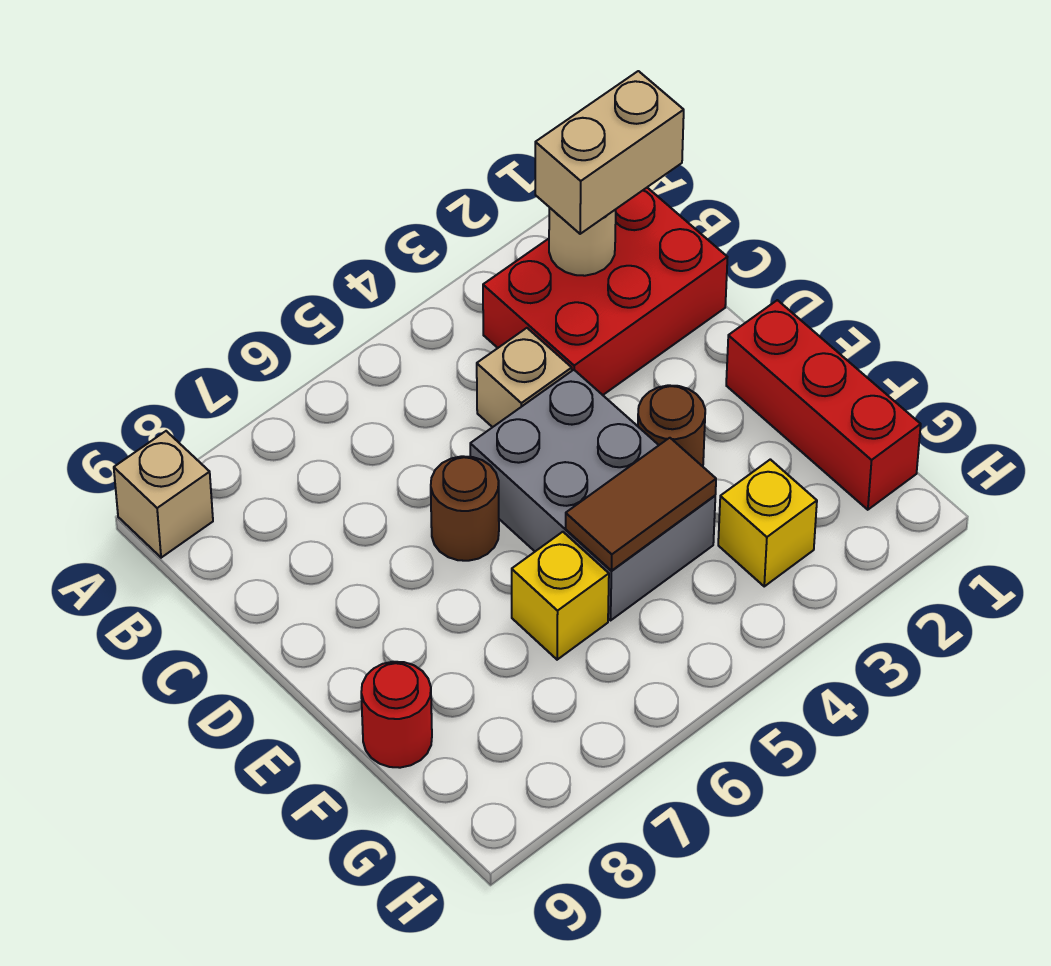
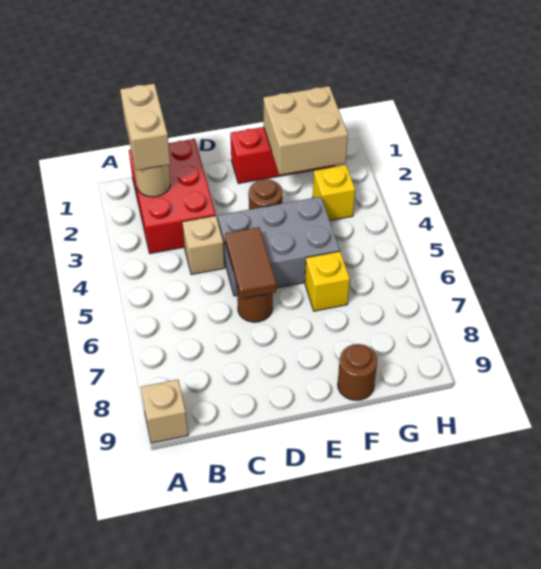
none -> tan brick F1:G2 level 2
brown tile F4:F5 level 2 -> brown tile D5:D6 level 2
red round brick F9 level 1 -> brown round brick F9 level 1

